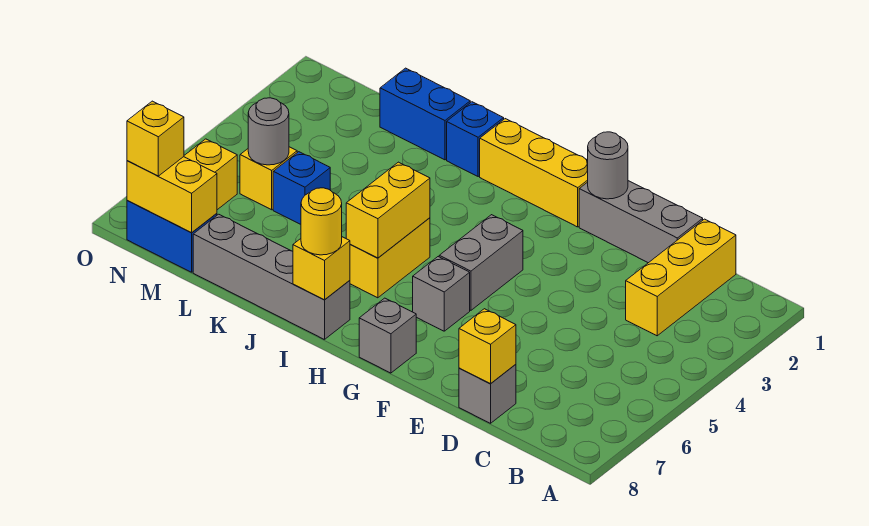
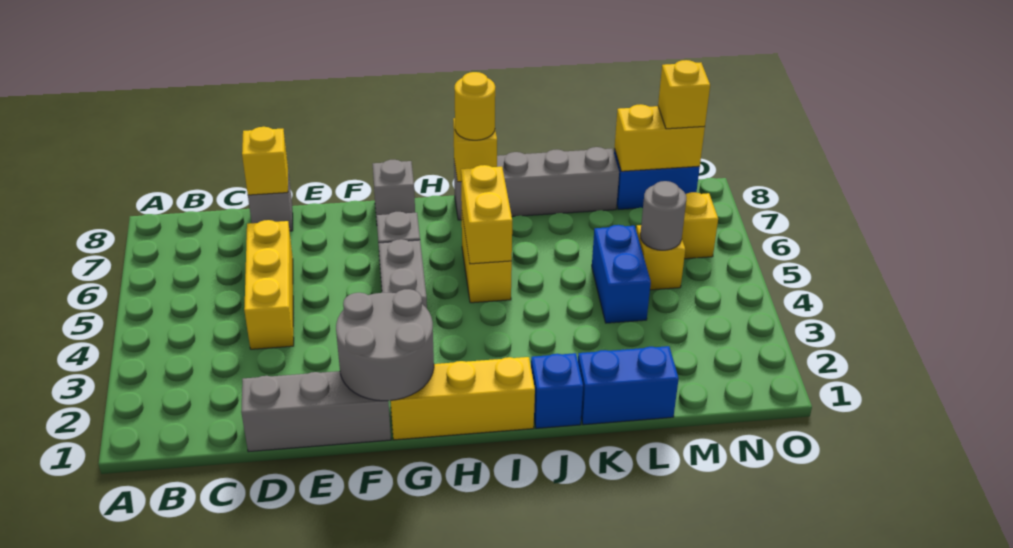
yellow brick C1:C3 level 1 -> yellow brick D4:D6 level 1
grey round brick F1 level 2 -> grey round brick F1:G2 level 2
blue brick L5 level 1 -> blue brick L4:L5 level 1

